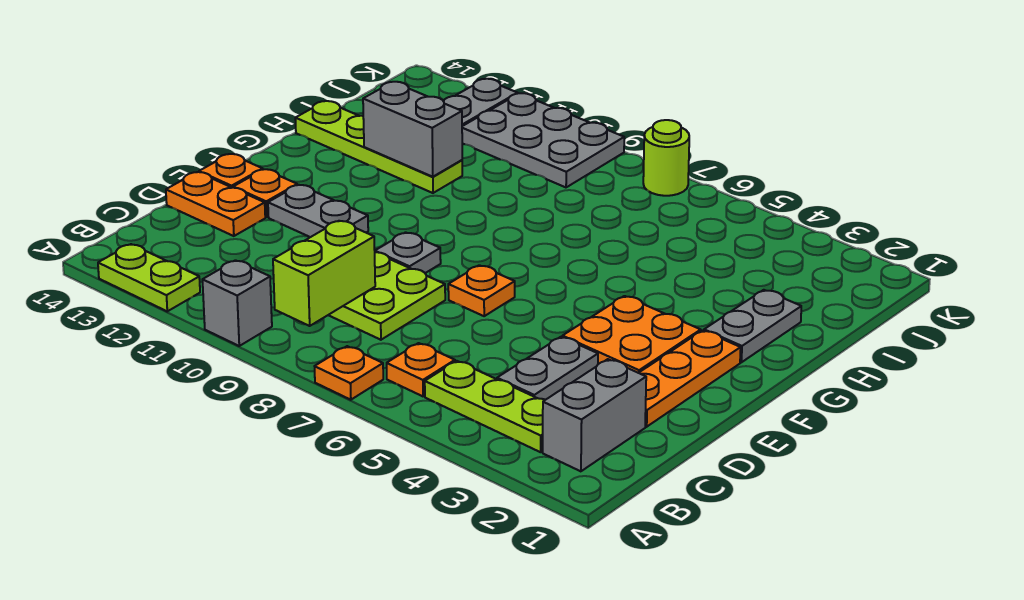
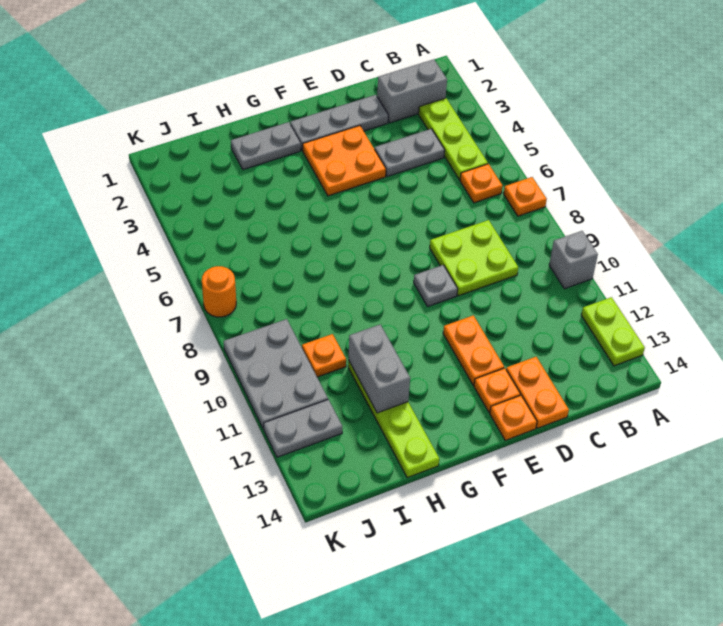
lime brick B9:C9 level 2 -> none
orange plate D2:F2 level 1 -> grey plate D2:F2 level 1
orange plate E7 level 1 -> orange plate I10 level 1
grey plate E11:E12 level 1 -> orange plate E11:E12 level 1
lime round brick K7 level 1 -> orange round brick K7 level 1

